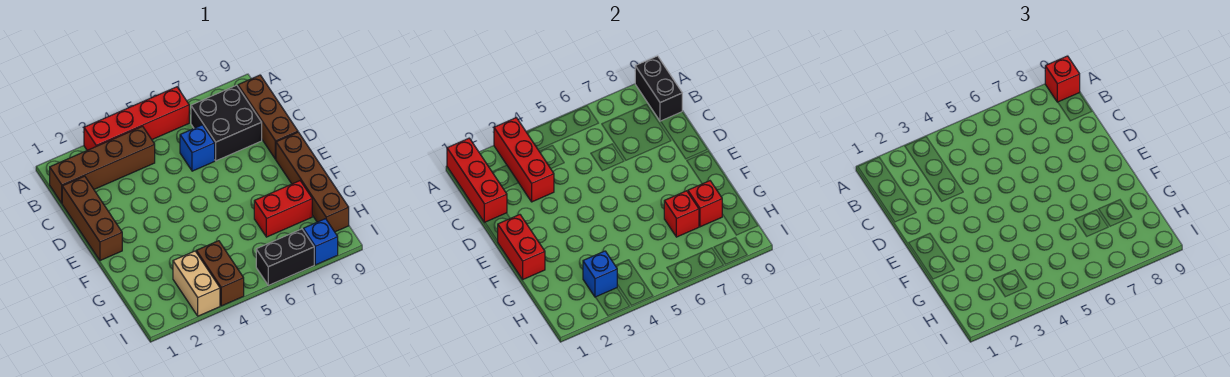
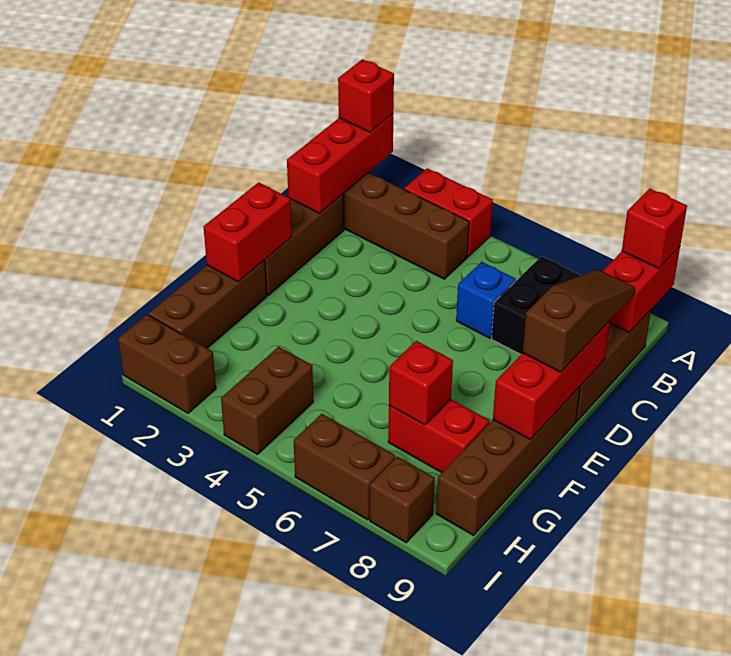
red brick A3:A6 level 1 -> red brick A3:A4 level 1
red brick A3:C3 level 2 -> red brick D9:F9 level 2
black brick A9:B9 level 2 -> red brick A9:B9 level 2
none -> brown slope C9:E9 level 3 top E
none -> brown brick F1:H1 level 1
red brick G8 level 2 -> red brick A1 level 3
tan brick H3:I3 level 1 -> none
blue brick H3 level 2 -> none
none -> brown brick I1:I2 level 1
black brick I6:I7 level 1 -> brown brick I6:I7 level 1
blue brick I8 level 1 -> brown brick I8 level 1

